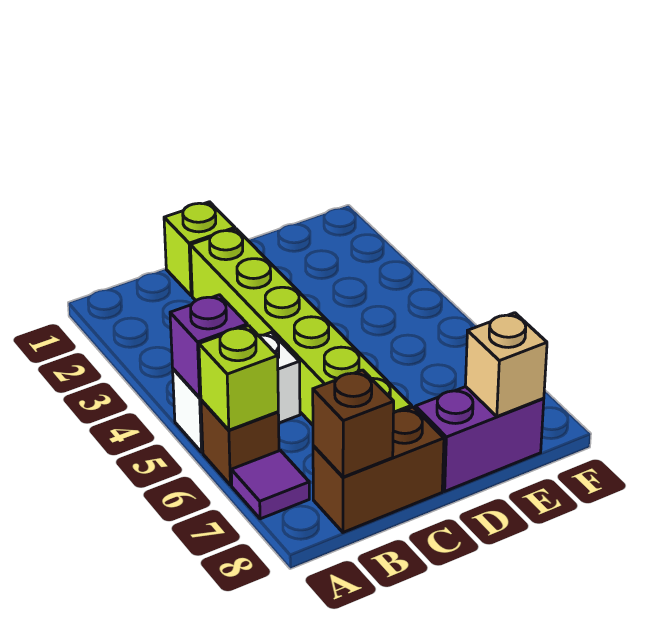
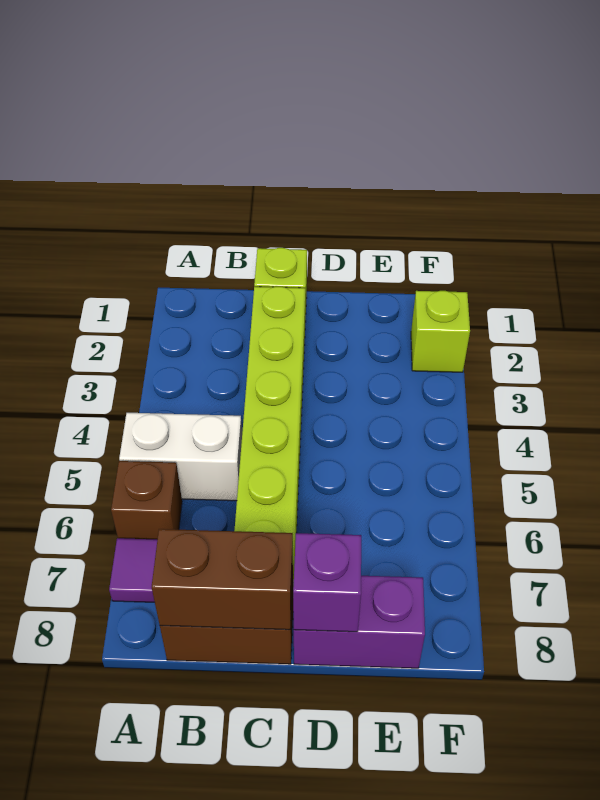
purple brick A5 level 2 -> purple brick D8 level 2
lime brick A6 level 2 -> lime brick F2 level 1
brown brick B8 level 2 -> brown brick B8:C8 level 2
tan brick E8 level 2 -> none

